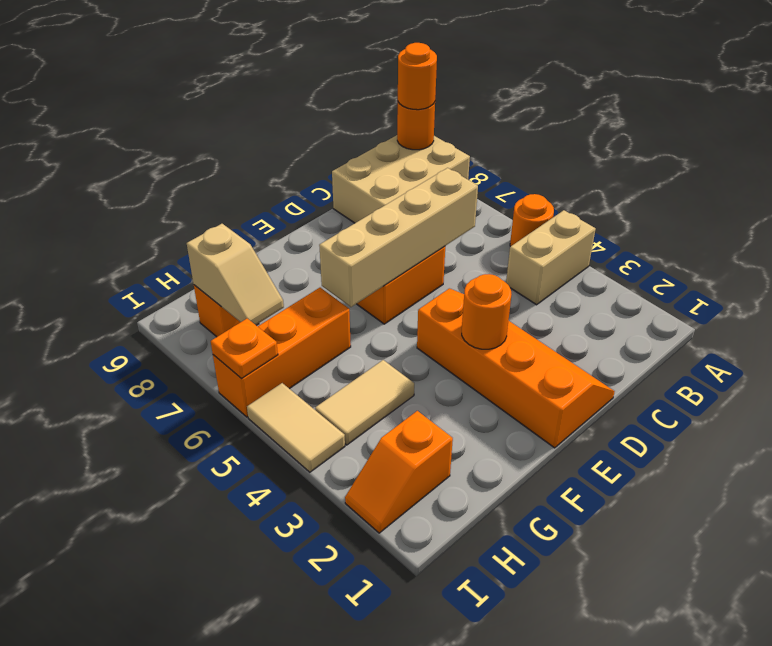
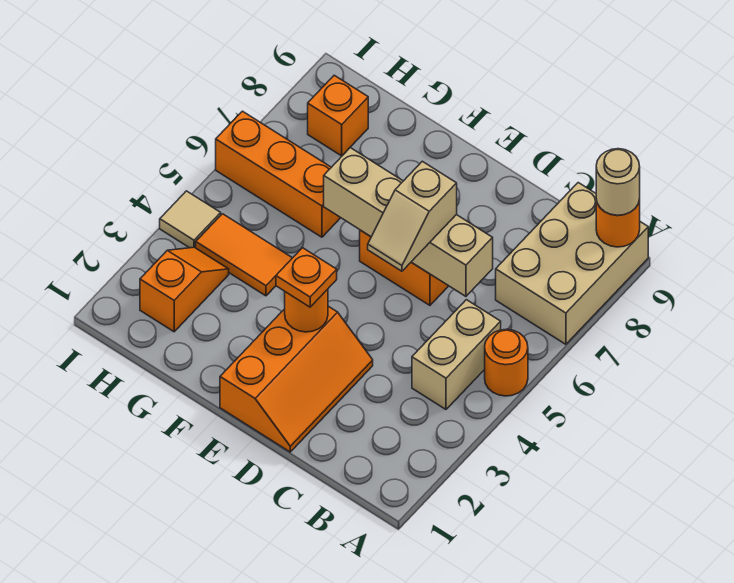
tan brick A4:B4 level 1 -> tan brick B4:B5 level 1
tan brick A8:C9 level 1 -> tan brick A7:B9 level 1
orange round brick A9 level 3 -> tan round brick A9 level 3
orange slope D1:E4 level 1 top E -> orange slope D1:E3 level 1 top E
tan tile G4:H4 level 1 -> orange tile G4:H4 level 1
orange slope H2:I2 level 1 top H -> orange slope H2:H3 level 1 top 2
tan slope H7:H8 level 2 top 8 -> tan slope D5:D6 level 3 top 6
tan tile I4:I5 level 1 -> tan tile I4 level 1
orange plate I6 level 2 -> orange plate E3 level 3

